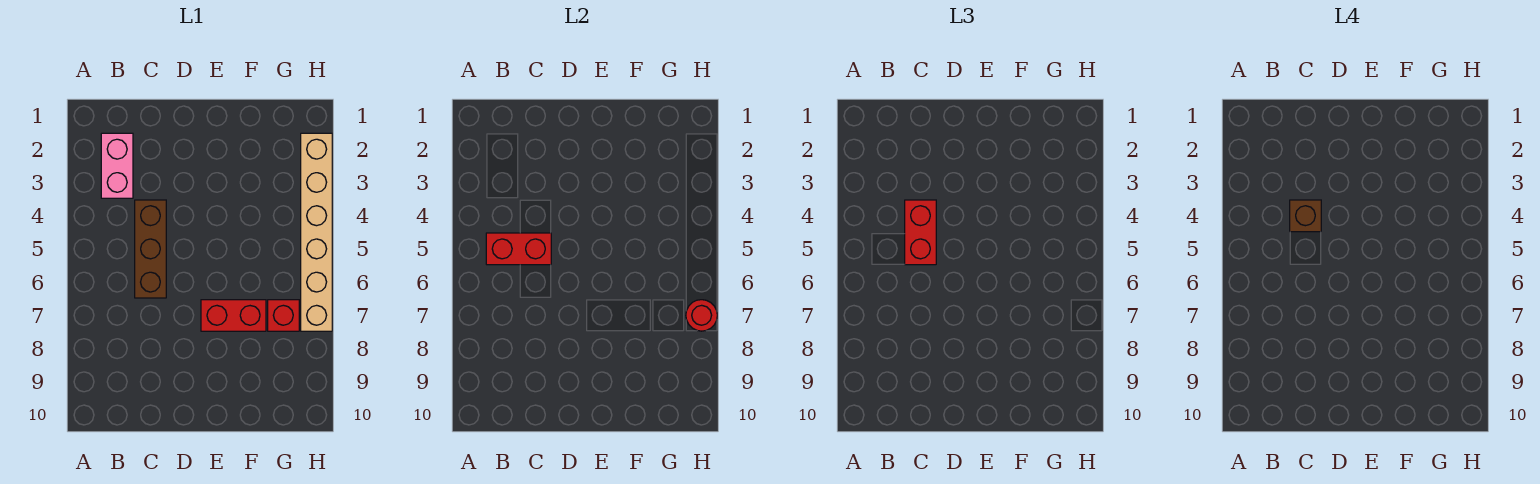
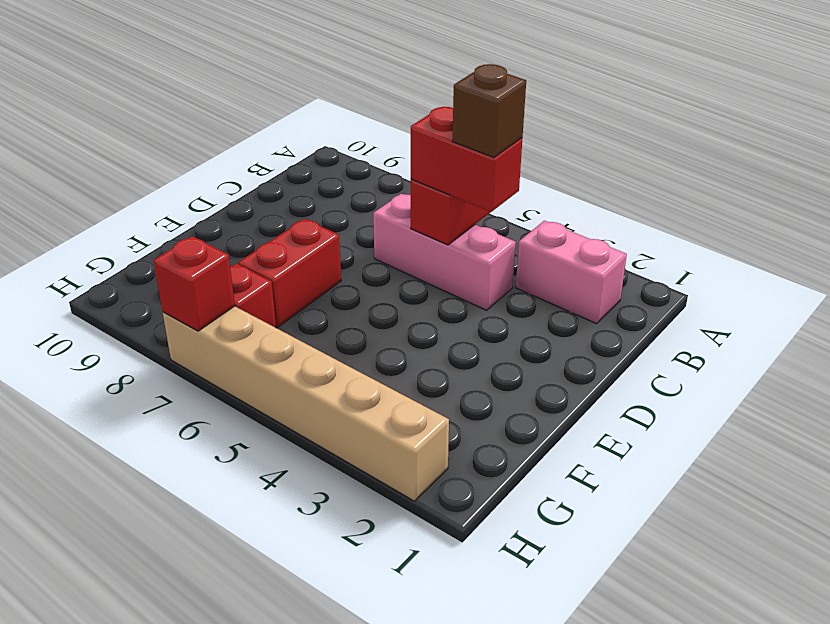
brown brick C4:C6 level 1 -> pink brick C4:C6 level 1
red round brick H7 level 2 -> red brick H7 level 2

